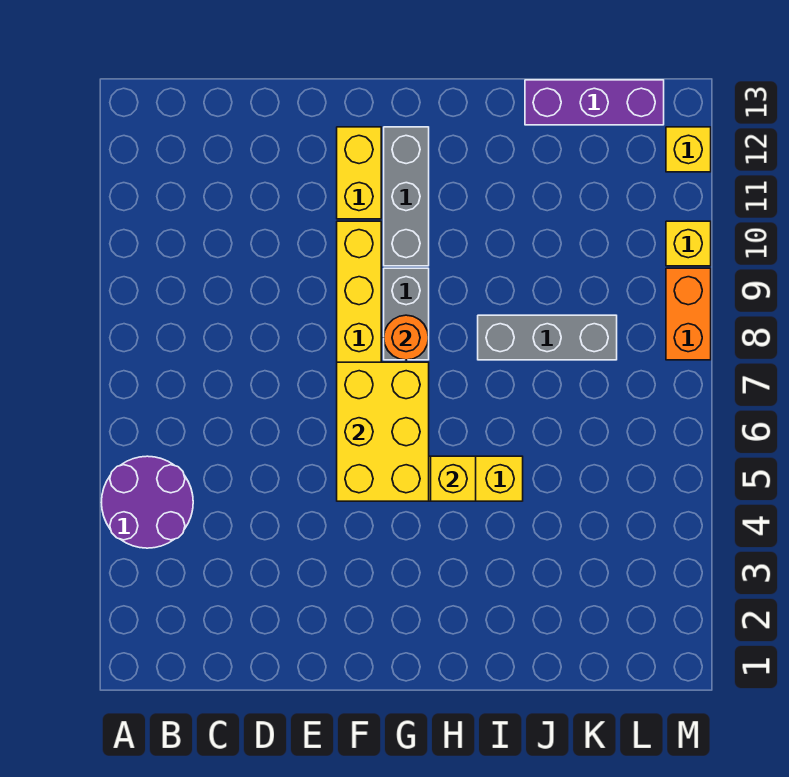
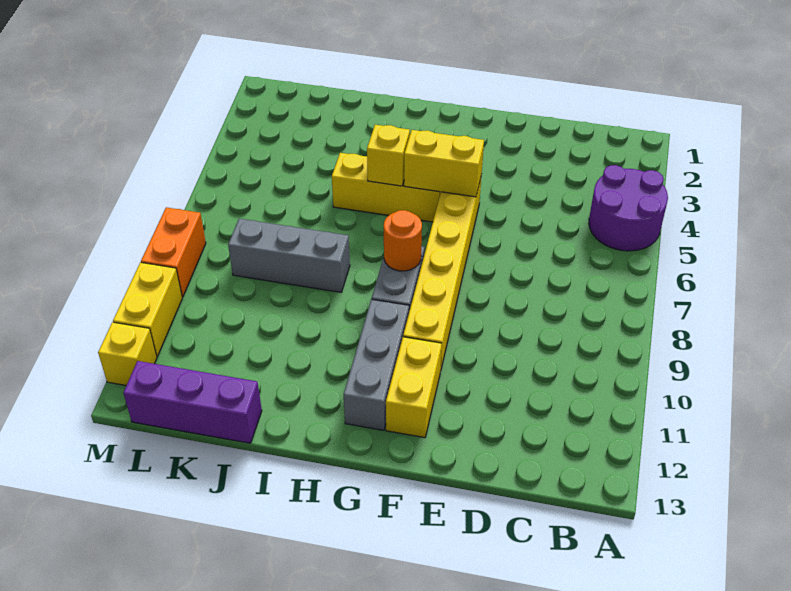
yellow brick F5:G7 level 2 -> yellow brick F5:G5 level 2
yellow brick M10 level 1 -> yellow brick M10:M11 level 1

